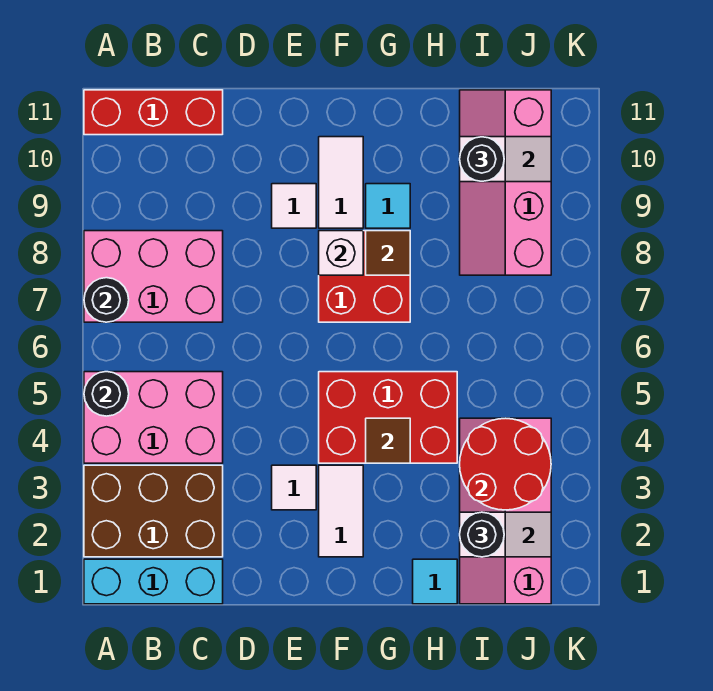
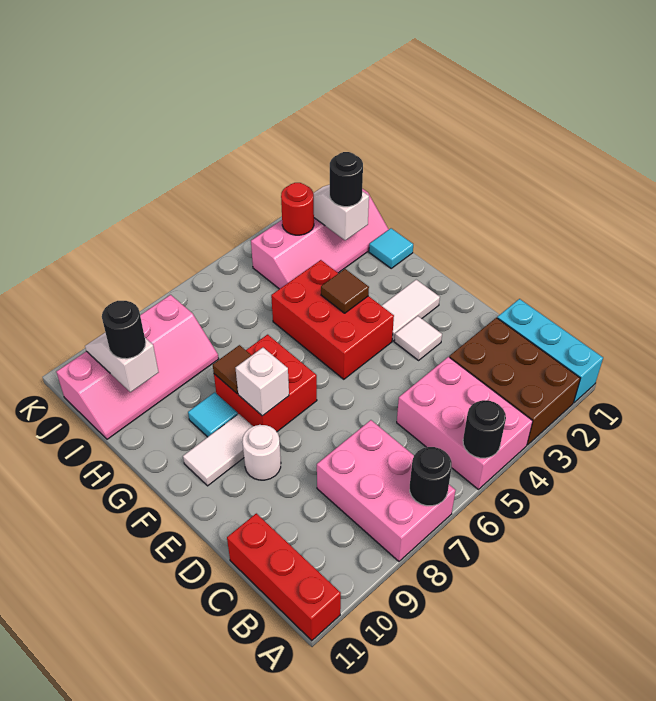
white tile E9 level 1 -> white round brick E9 level 1
red round brick I3:J4 level 2 -> red round brick J3 level 2

